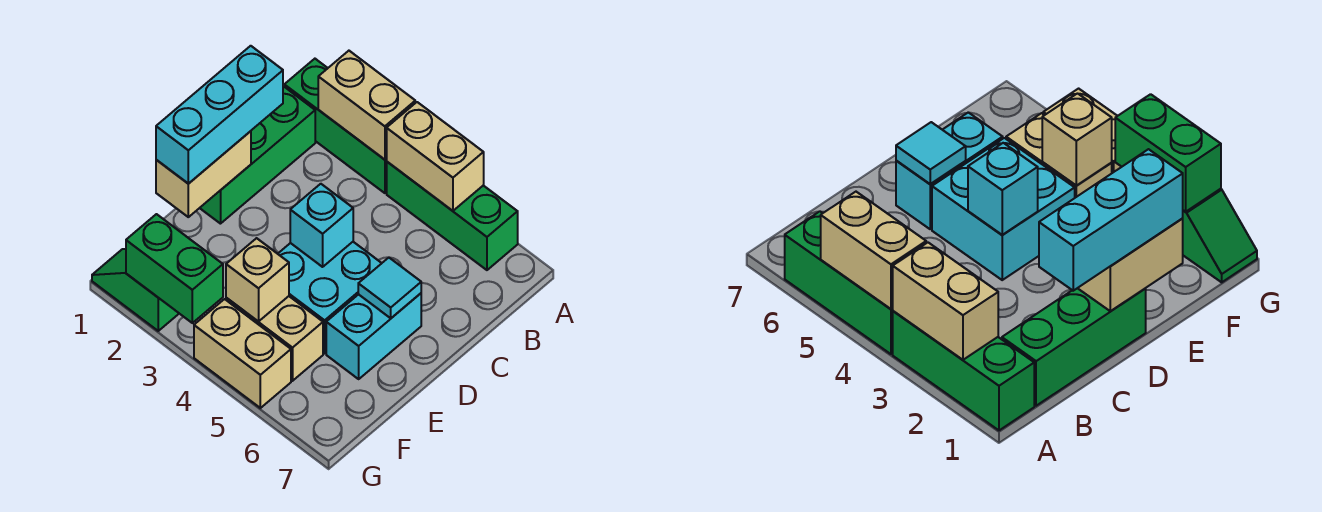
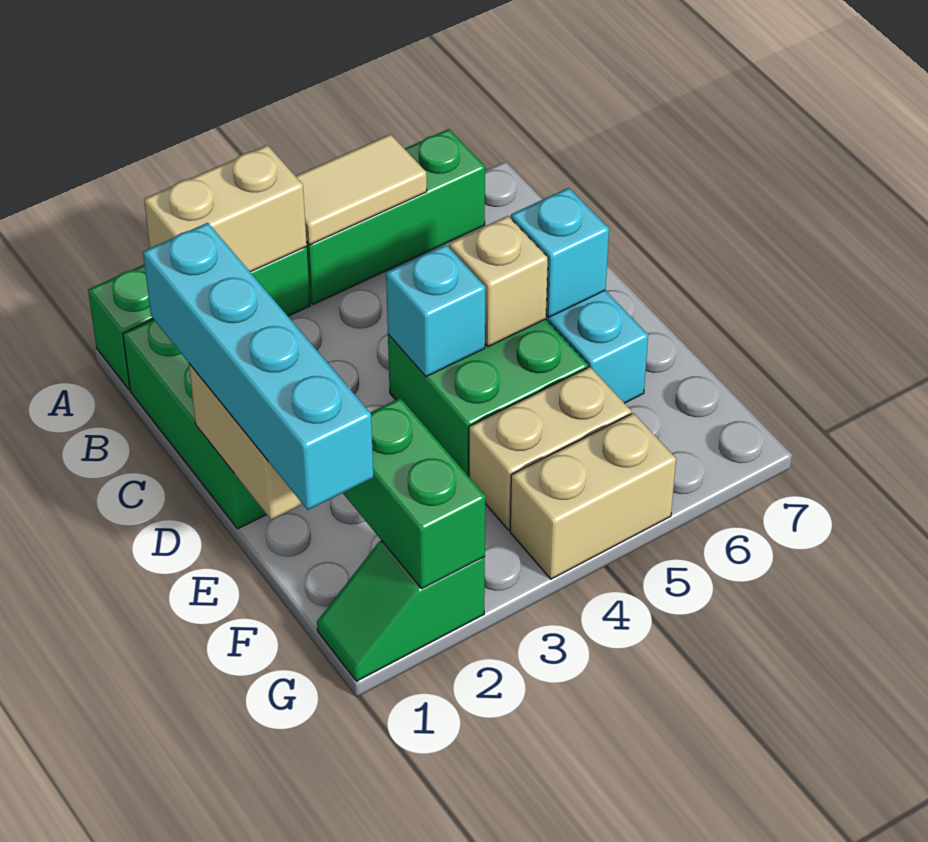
tan brick A4:A5 level 2 -> tan tile A4:A5 level 2
cyan brick C1:E1 level 3 -> cyan brick C1:F1 level 3
cyan brick D4:E5 level 1 -> green brick D4:E5 level 1
cyan tile D6 level 2 -> cyan brick D6 level 2
tan brick F4 level 2 -> tan brick D5 level 2
green brick G2:G3 level 2 -> green brick F2:G2 level 2

